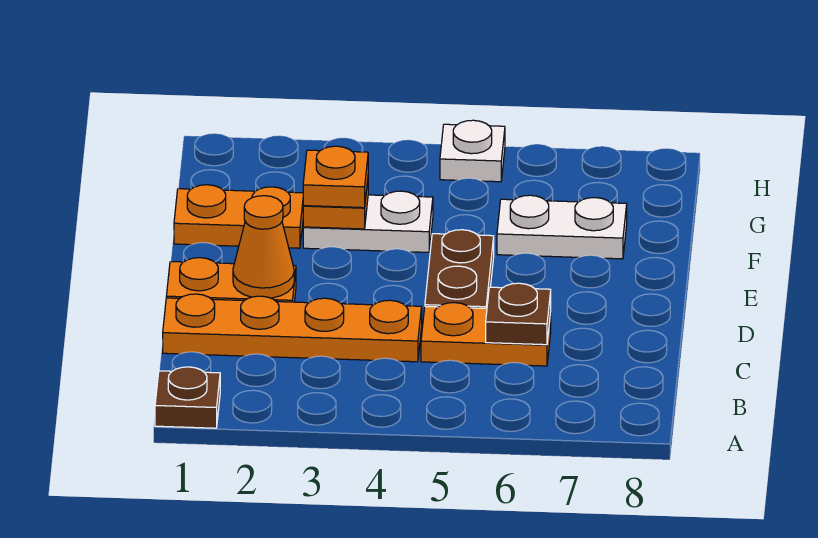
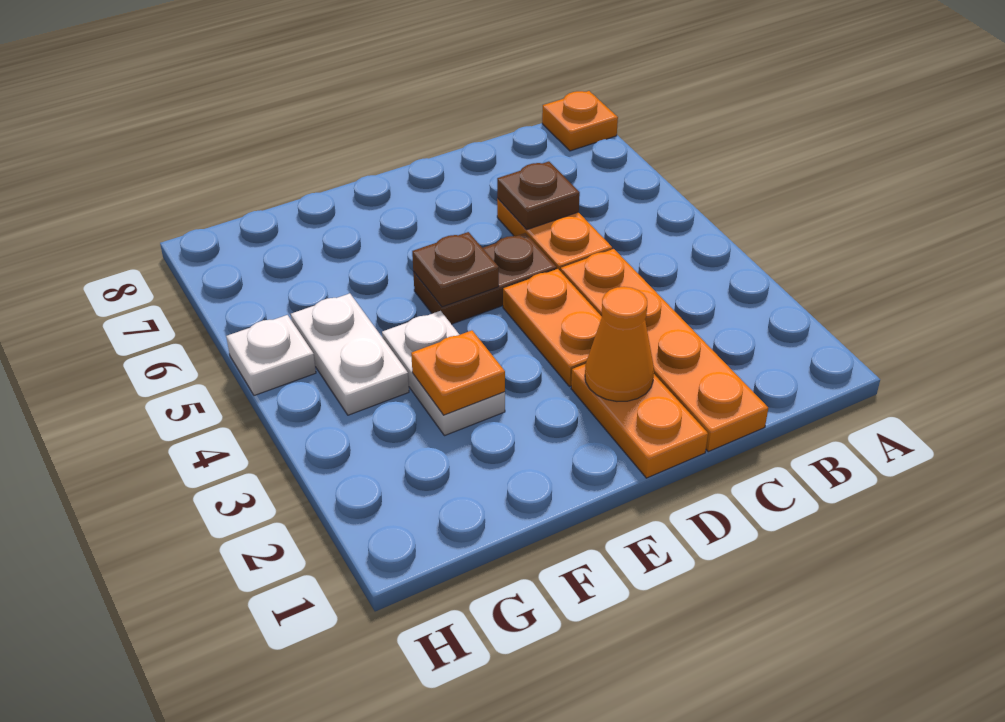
brown plate A1 level 1 -> brown plate E5 level 2
orange plate F1:F2 level 1 -> orange plate D3:D4 level 1
orange plate F3 level 3 -> orange plate A8 level 1
white plate F6:F7 level 1 -> white plate G4:G5 level 1

